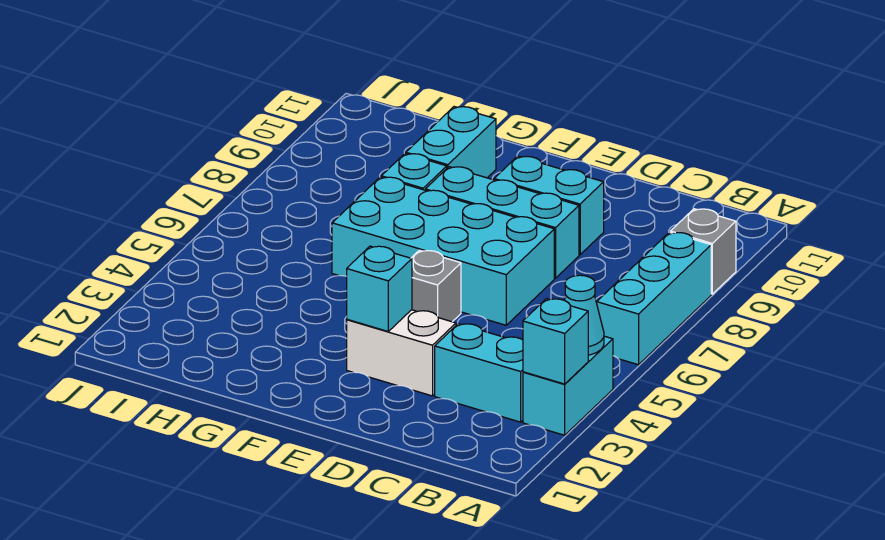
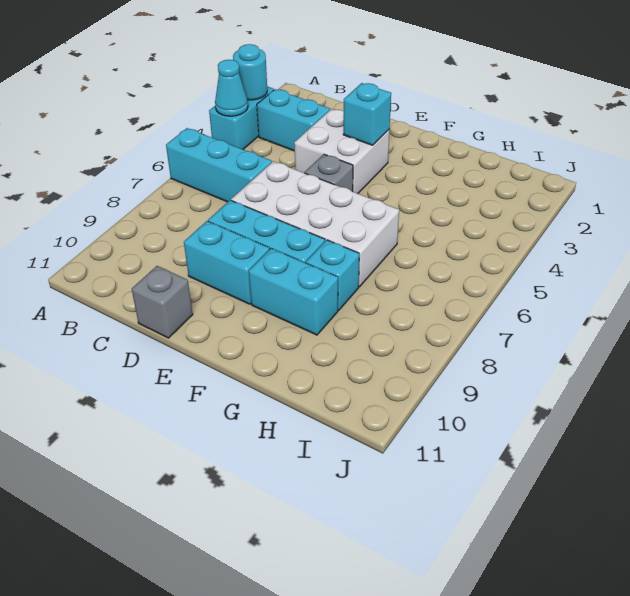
cyan brick A3 level 2 -> cyan round brick A3 level 2
cyan brick A6:A8 level 1 -> cyan brick A6:C6 level 1
grey brick A9 level 1 -> grey brick D11 level 1
white brick D3:E3 level 1 -> white brick D3:E4 level 1
cyan brick D6:G7 level 1 -> white brick D6:G7 level 1
cyan brick G9:G10 level 1 -> cyan brick F9:G9 level 1

